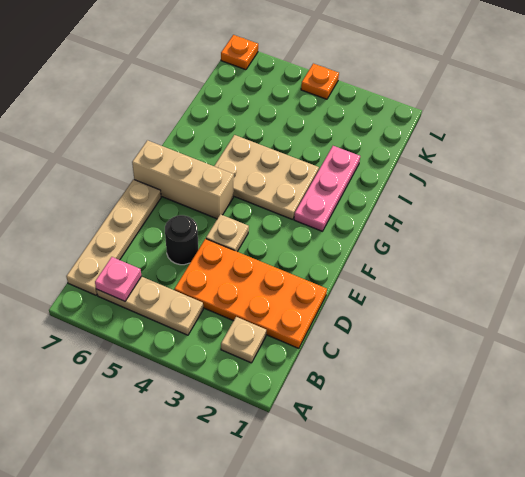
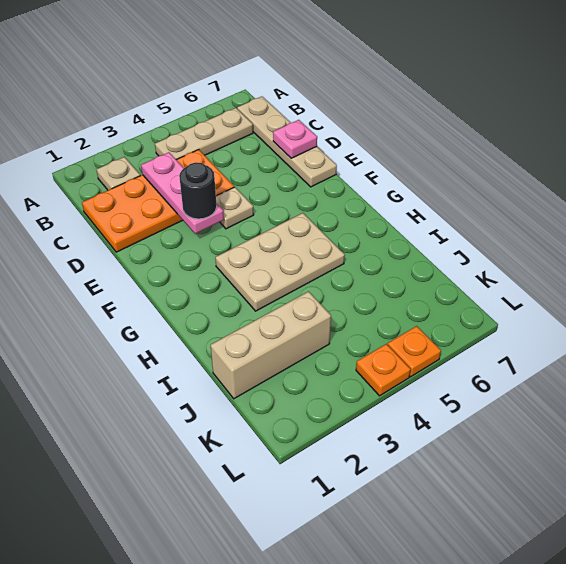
pink plate B6 level 2 -> pink plate D7 level 2
black round brick D5 level 1 -> black round brick E3 level 3
tan brick F5:F7 level 1 -> tan brick J1:J3 level 1
pink plate G2:I2 level 1 -> pink plate C3:E3 level 2
orange plate L7 level 1 -> orange plate L5 level 1

